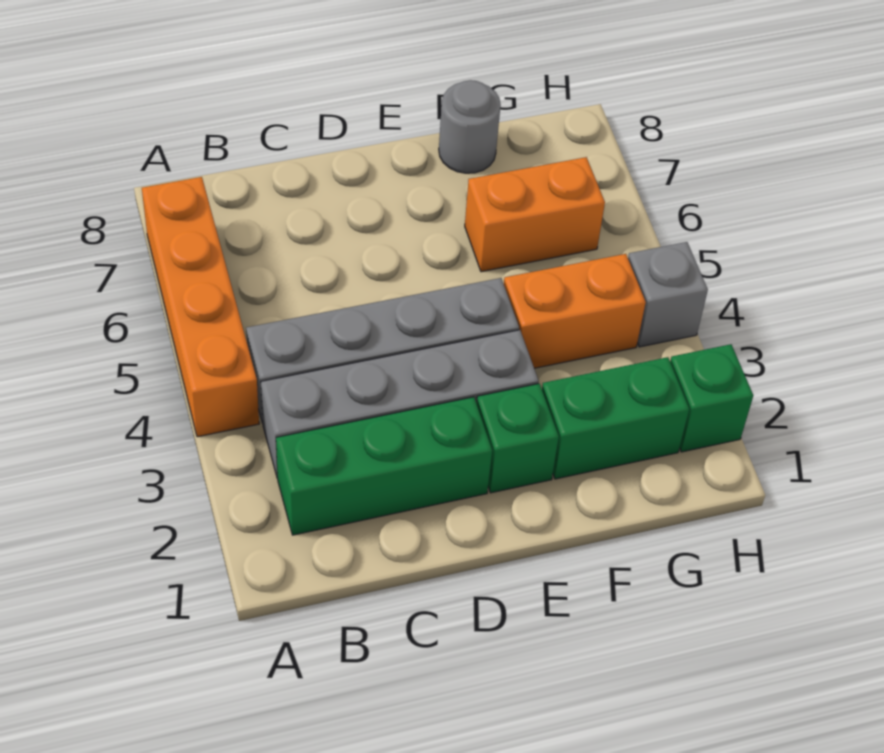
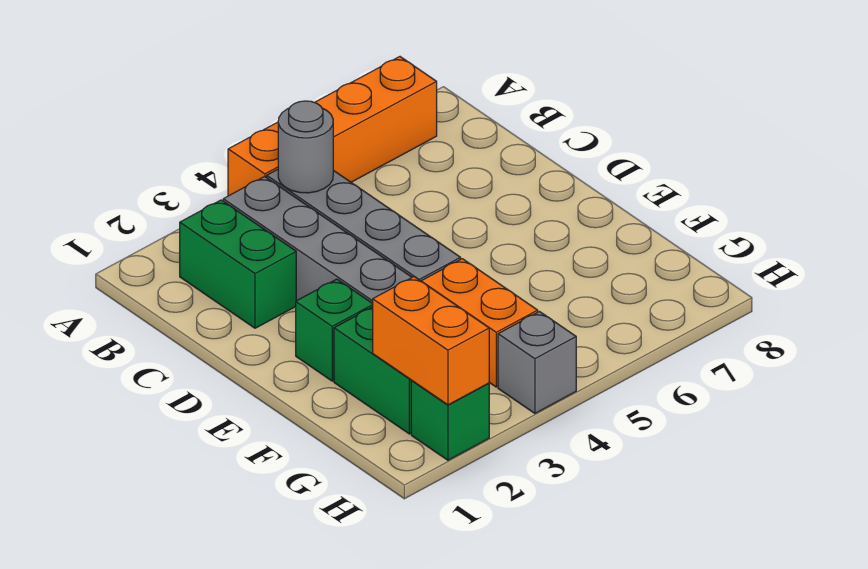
green brick B2:D2 level 1 -> green brick B2:C2 level 1
orange brick F6:G6 level 1 -> orange brick G2:H2 level 2
grey round brick F8 level 1 -> grey round brick B4 level 2

